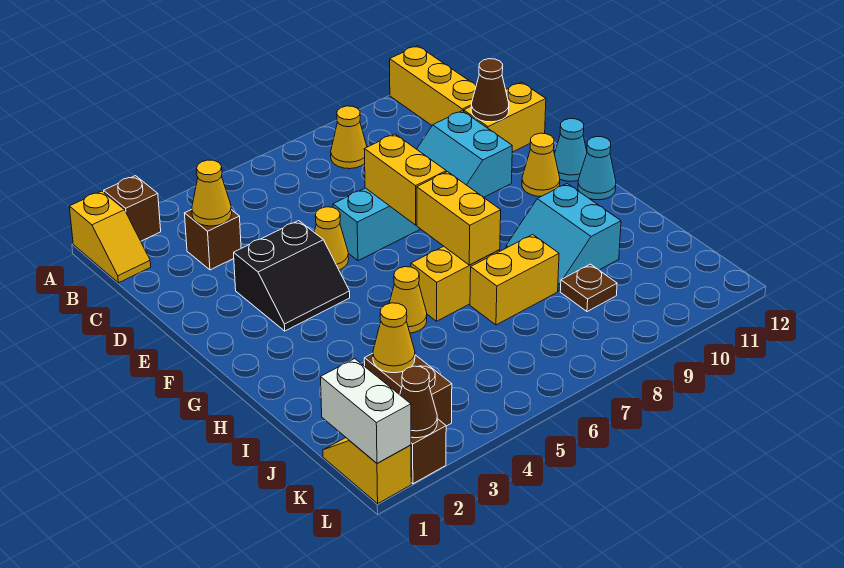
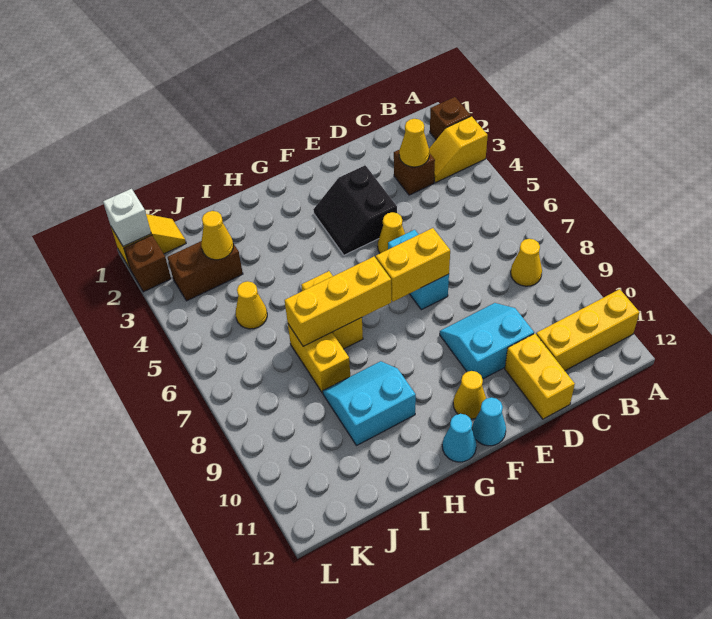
yellow slope A1:B1 level 1 top A -> yellow slope A3:B3 level 1 top A
brown cone D11 level 2 -> none
yellow brick G7:H7 level 2 -> yellow brick G7:I7 level 2
yellow cone H5 level 1 -> yellow cone J5 level 1
brown plate J9 level 1 -> none
white brick K1:L1 level 2 -> white brick L1 level 2
brown cone L2 level 2 -> none

